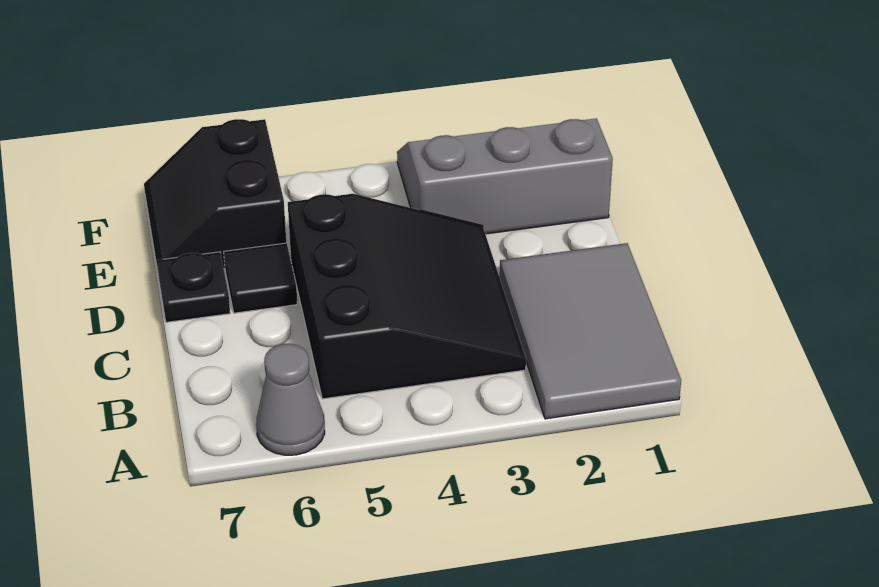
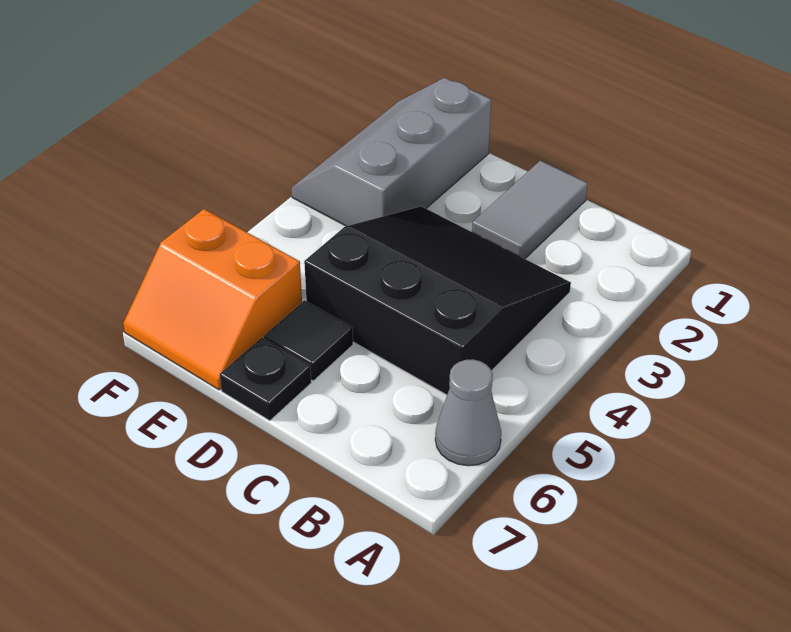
grey tile A1:C2 level 1 -> grey tile C1:C2 level 1
black slope E6:F7 level 1 top 6 -> orange slope E6:F7 level 1 top 6

